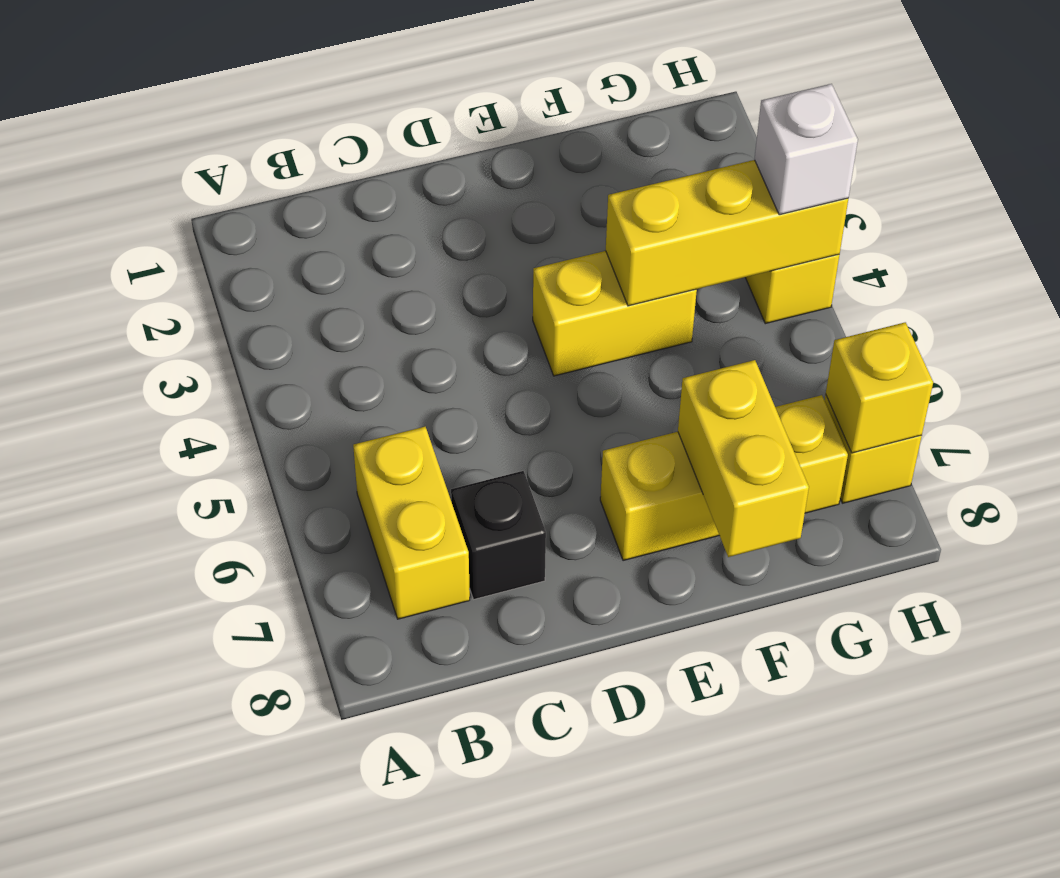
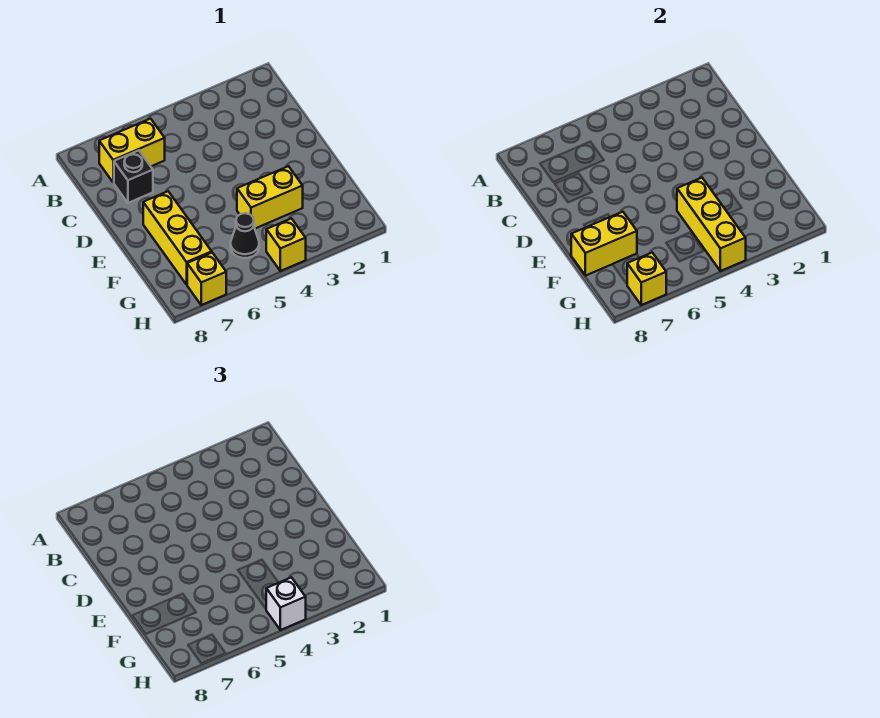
yellow brick E4:F4 level 1 -> yellow brick F3:F4 level 1
none -> black cone G5 level 1

